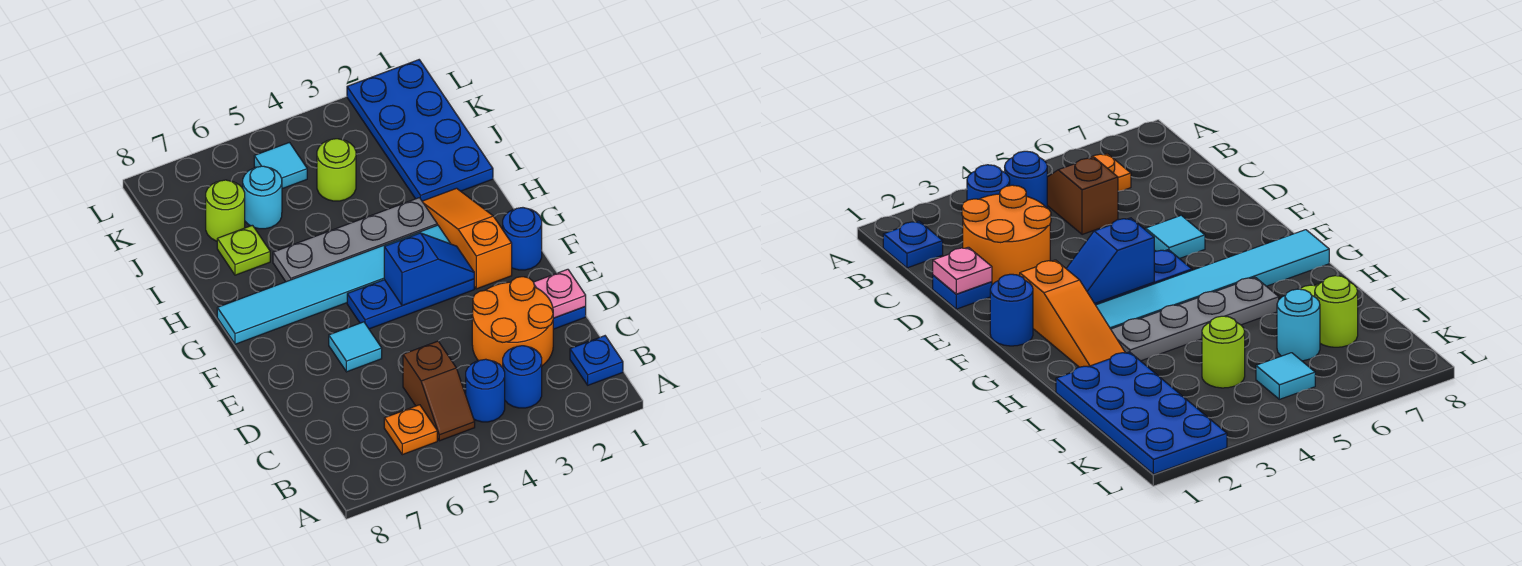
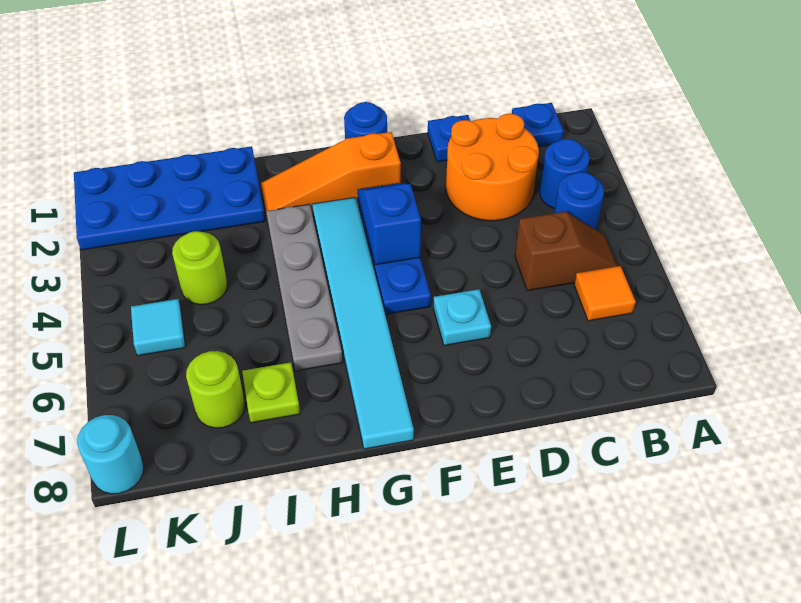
orange plate B6 level 1 -> orange tile B6 level 1
pink plate D1 level 2 -> none
cyan tile E6 level 1 -> cyan plate E6 level 1
cyan round brick J6 level 1 -> cyan round brick L8 level 1

